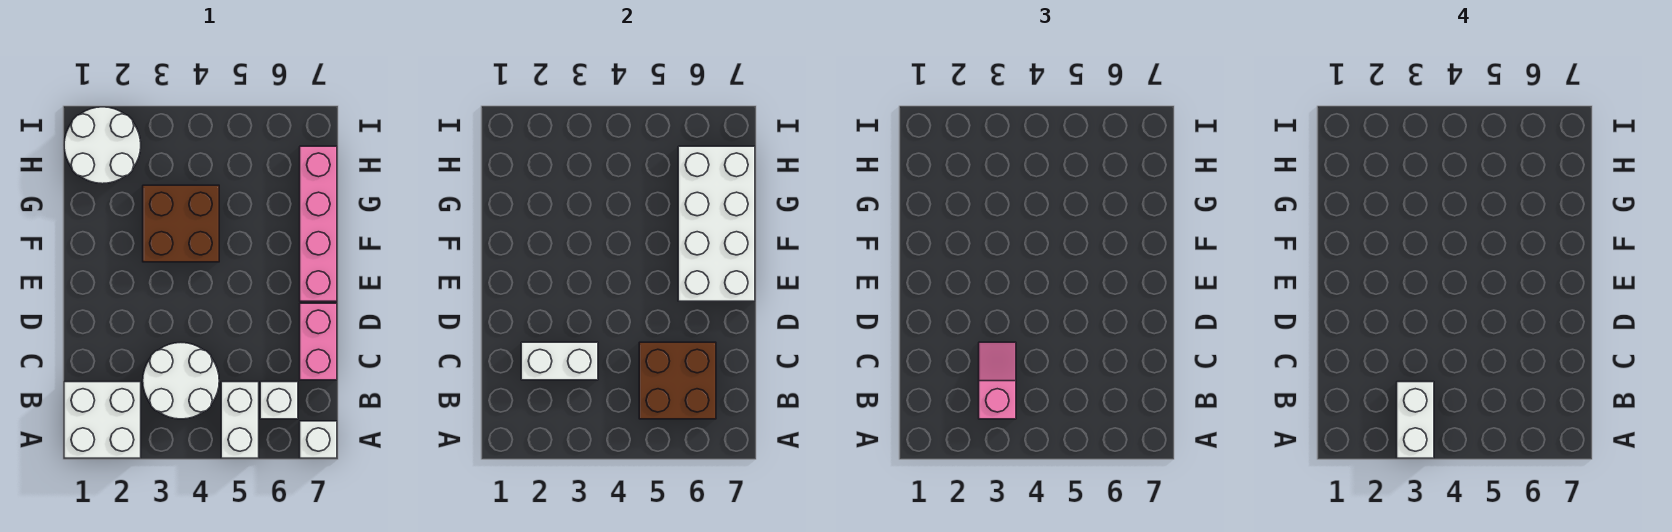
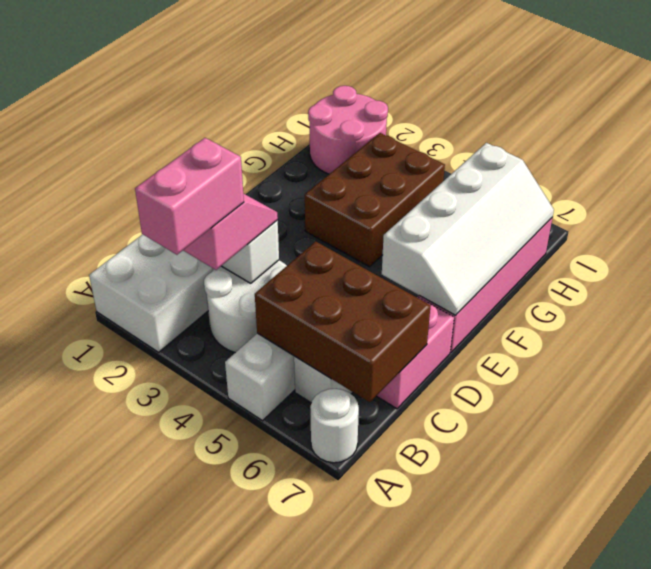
white brick A3:B3 level 4 -> pink brick A3:B3 level 4
white brick A7 level 1 -> white round brick A7 level 1
brown brick B5:C6 level 2 -> brown brick B5:C7 level 2
white brick E6:H7 level 2 -> white slope E6:H7 level 2 top 6
brown brick F3:G4 level 1 -> brown brick F3:H4 level 1
white round brick H1:I2 level 1 -> pink round brick H1:I2 level 1

